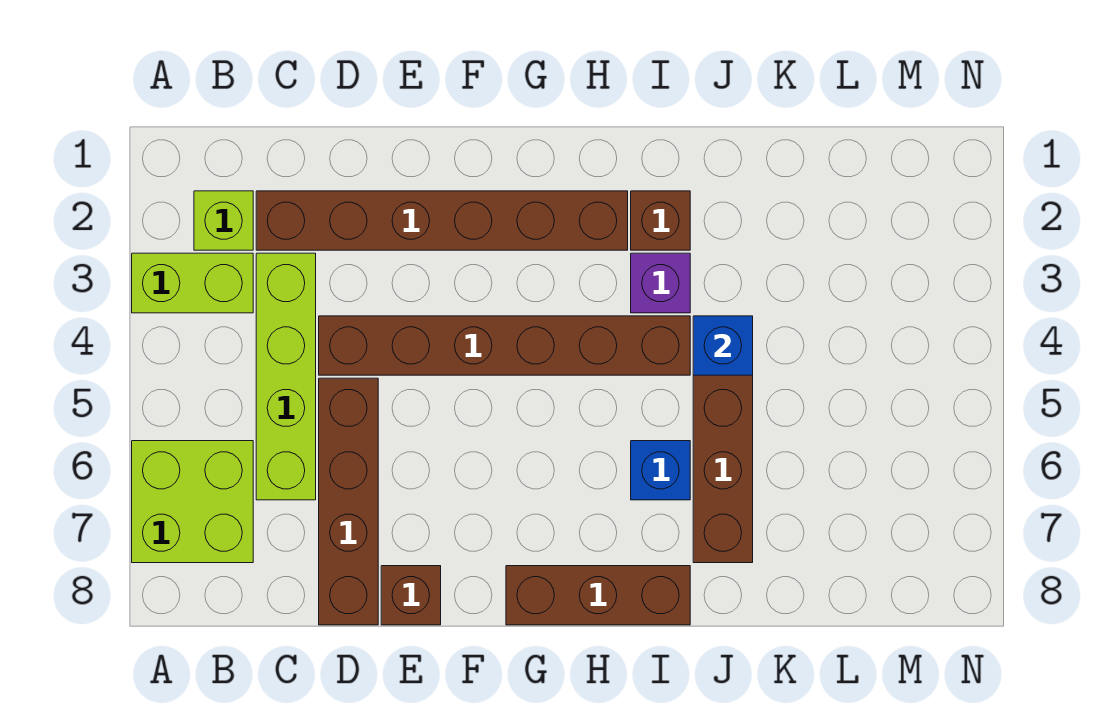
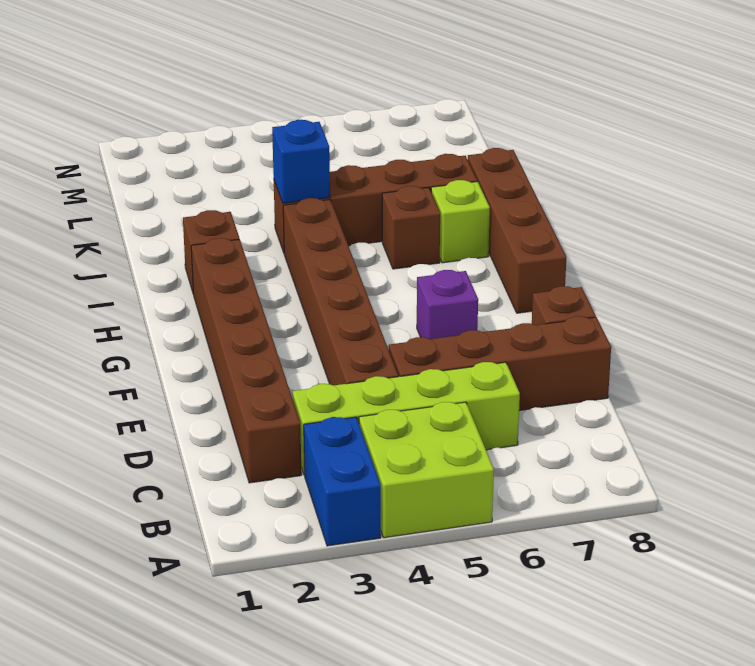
lime brick A3:B3 level 1 -> blue brick A3:B3 level 1
lime brick A6:B7 level 1 -> lime brick A4:B5 level 1
lime brick B2 level 1 -> lime brick I7 level 1
brown brick G8:I8 level 1 -> brown brick G8:J8 level 1
purple brick I3 level 1 -> purple brick F6 level 1
blue brick I6 level 1 -> brown brick I6 level 1

